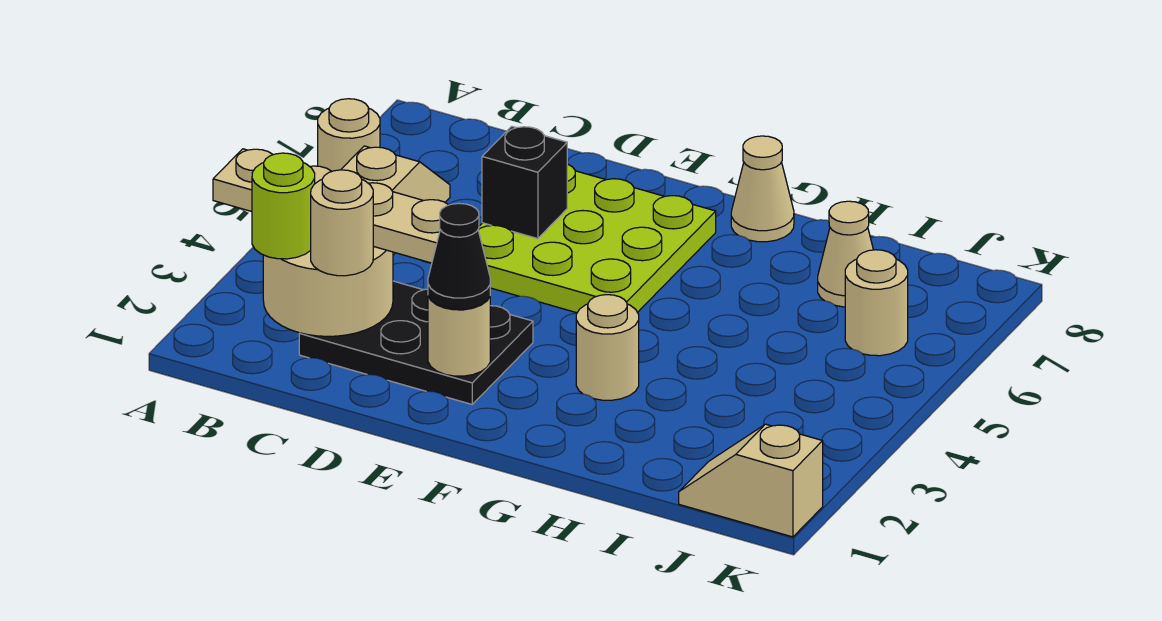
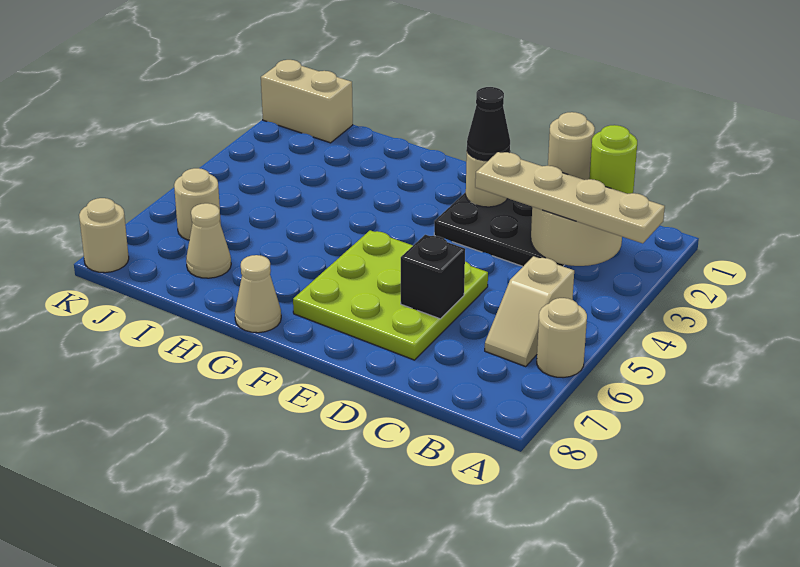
tan round brick G3 level 1 -> tan round brick K8 level 1
tan slope J1:K1 level 1 top K -> tan brick J1:K1 level 1

